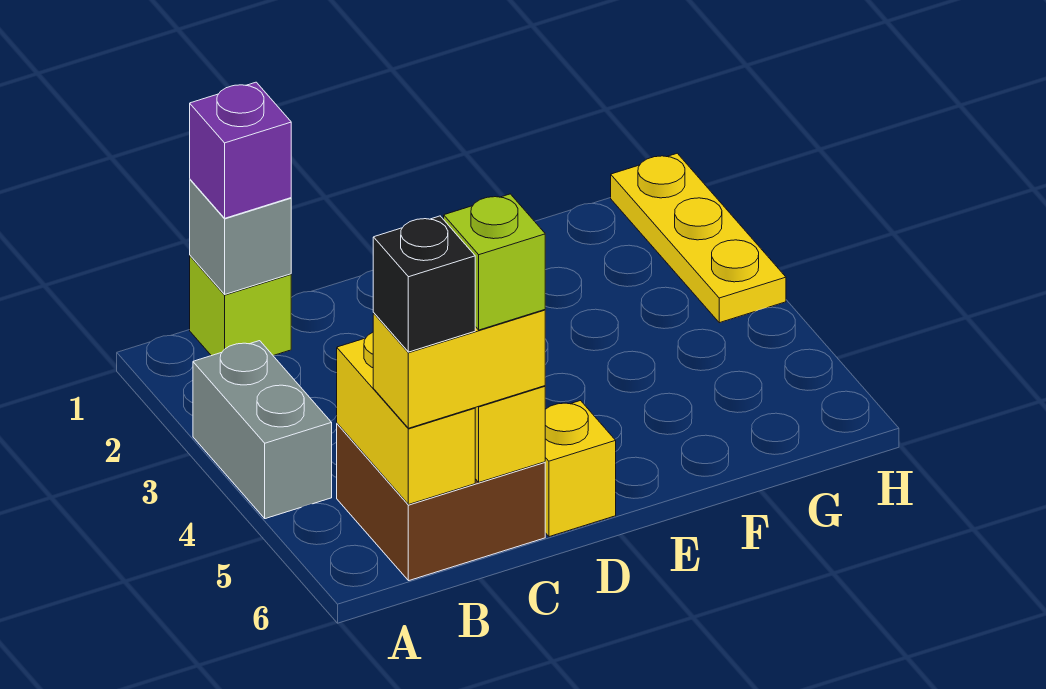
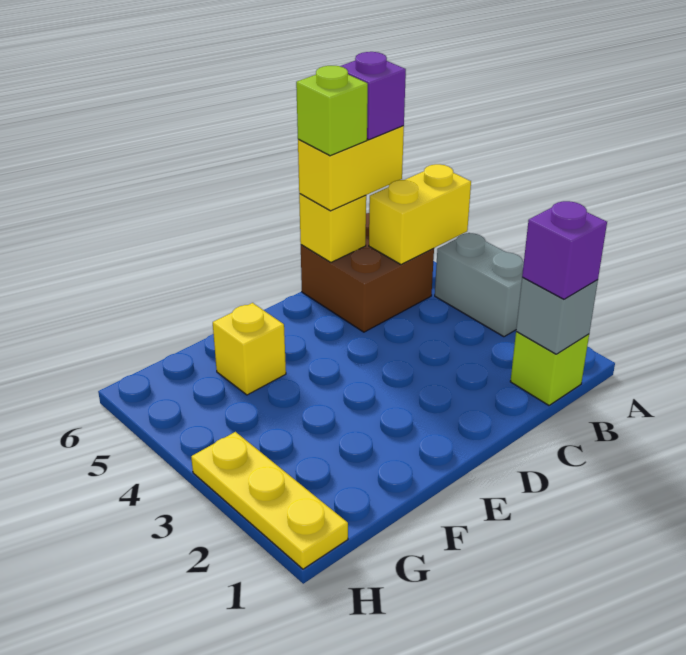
yellow brick B5:B6 level 2 -> yellow brick A5:B5 level 2
black brick B6 level 4 -> purple brick B6 level 4
yellow brick D6 level 1 -> yellow brick F5 level 1

